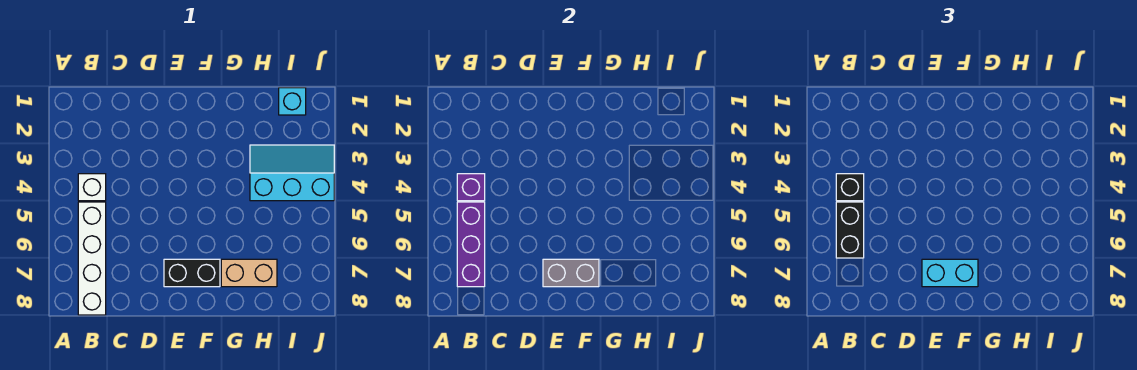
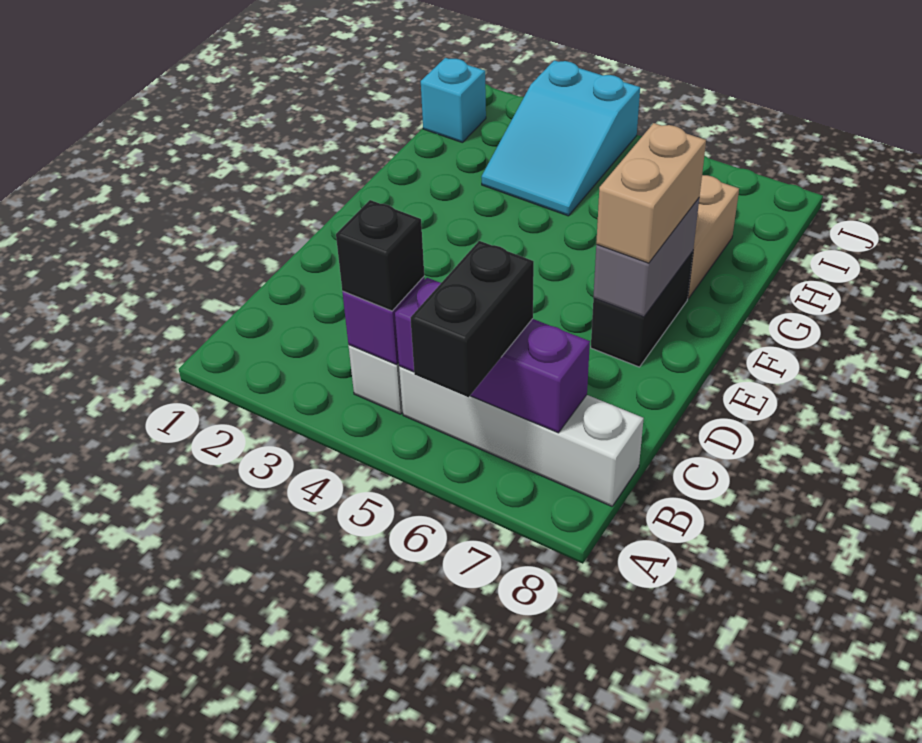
black brick B5:B6 level 3 -> black brick A6:B6 level 3
cyan brick E7:F7 level 3 -> tan brick E7:F7 level 3
cyan slope H3:J4 level 1 top 4 -> cyan slope H3:J4 level 1 top J

